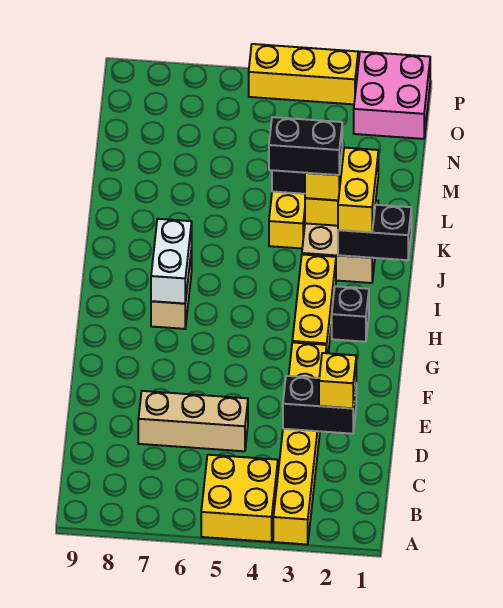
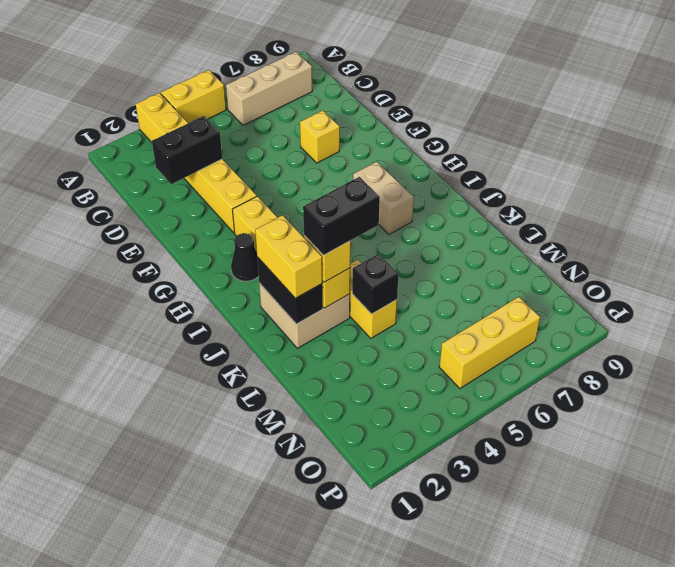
yellow brick A4:B5 level 1 -> yellow brick A4:A5 level 1
yellow brick D2 level 3 -> yellow brick E7 level 1
tan brick D5:D7 level 1 -> tan brick B6:B8 level 1
black brick H2 level 1 -> black cone H2 level 1
white brick H7:I7 level 2 -> none
black brick J1:J2 level 2 -> black brick J2:K2 level 2
pink brick O1:P2 level 1 -> none
yellow brick P3:P5 level 1 -> yellow brick O5:O7 level 1

